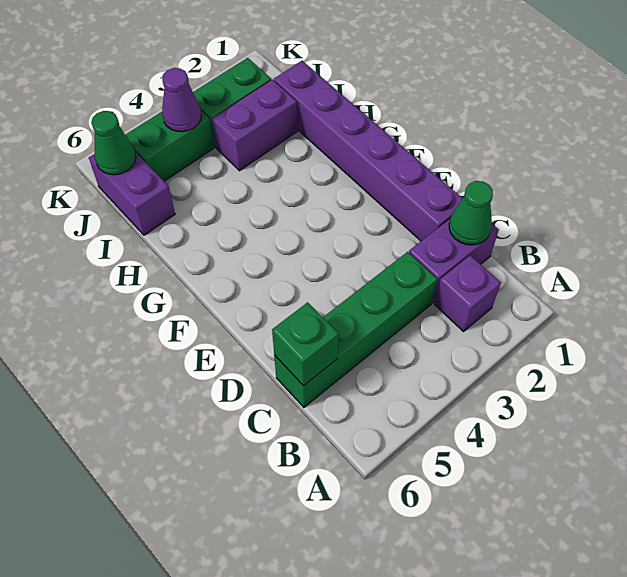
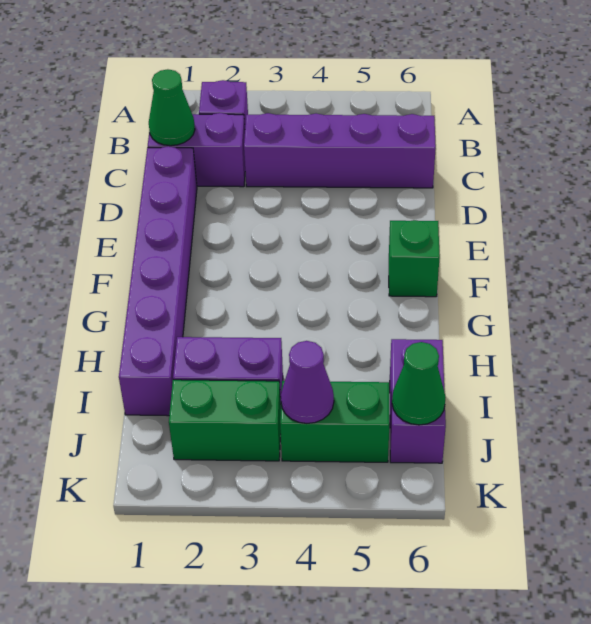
green brick C3:C6 level 1 -> purple brick C3:C6 level 1
green brick C6 level 2 -> green brick F6 level 1

